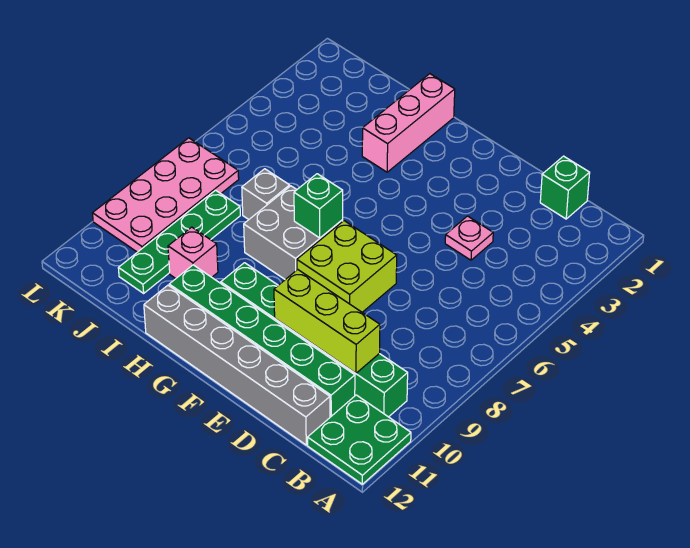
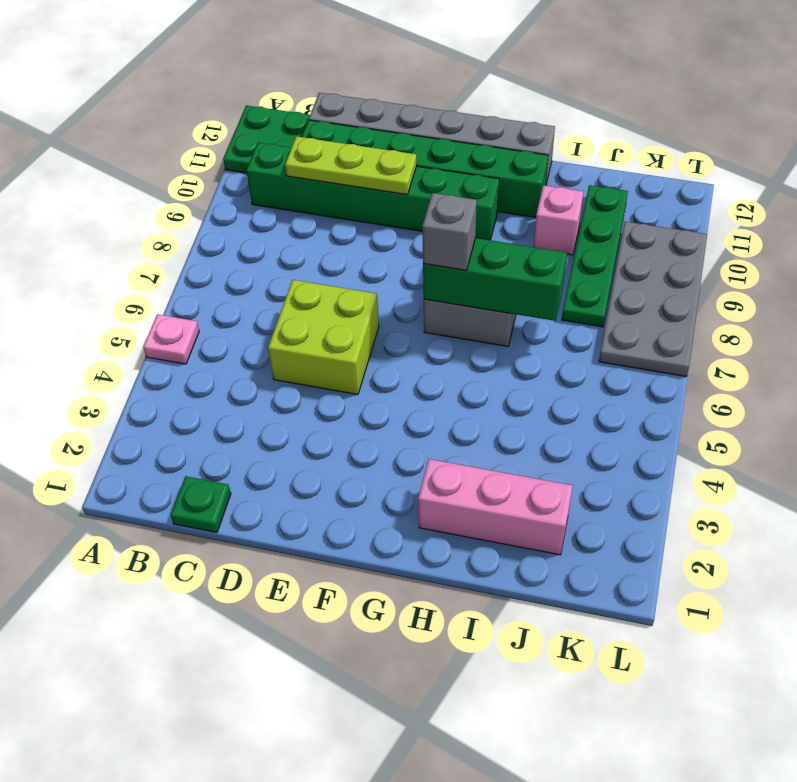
green brick C1 level 1 -> green plate C1 level 1
lime brick C10:E10 level 2 -> lime plate C10:E10 level 2
pink plate D4 level 1 -> pink plate A5 level 1
lime brick E7:F8 level 1 -> lime brick D5:E6 level 1
green brick G7 level 2 -> green brick G7:I7 level 2
pink brick H1:H3 level 1 -> pink brick H2:J2 level 1
grey brick I7 level 1 -> grey brick G7 level 3
pink plate K7:L10 level 1 -> grey plate K7:L10 level 1

